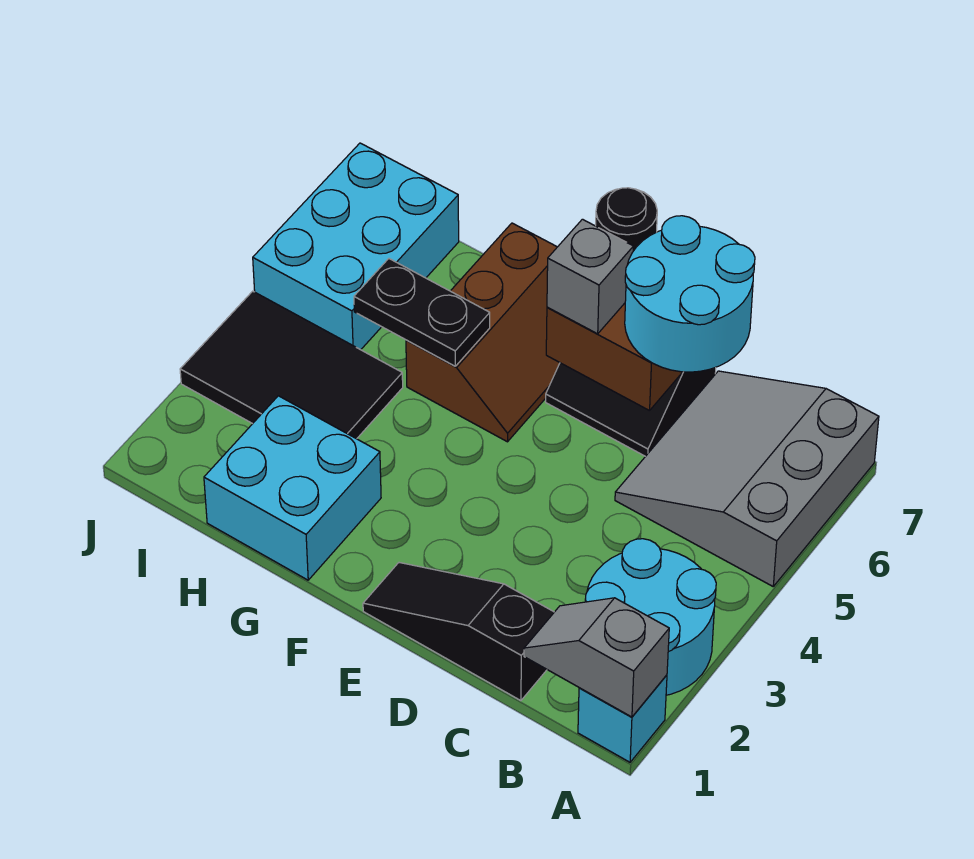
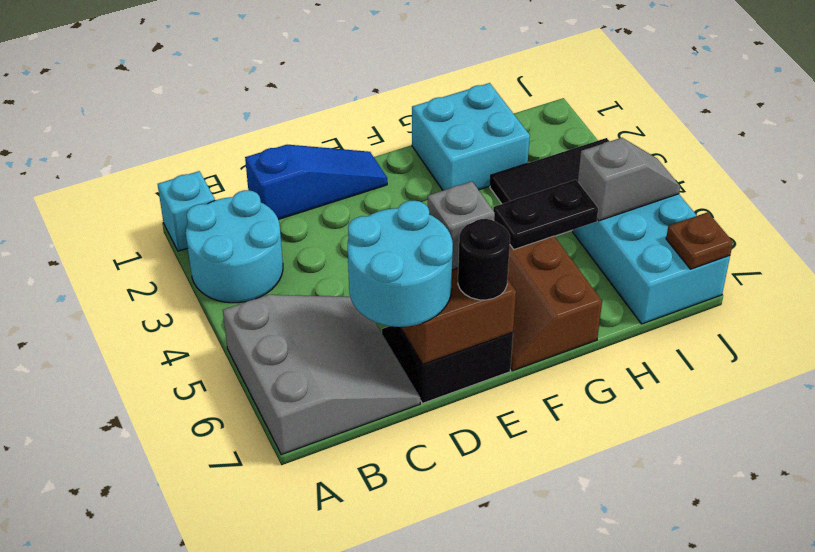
grey slope A1:B1 level 2 top A -> grey slope I5:J5 level 2 top I
black slope C1:E1 level 1 top C -> blue slope C1:E1 level 1 top C
none -> brown plate J7 level 2

